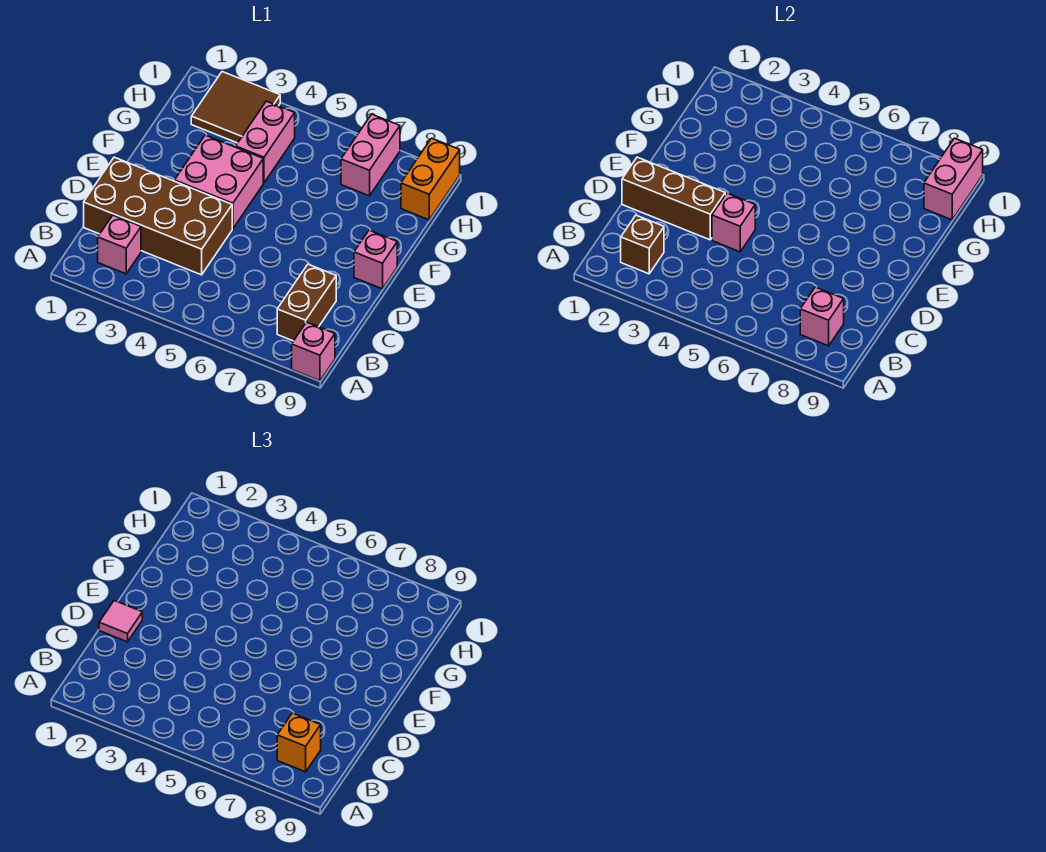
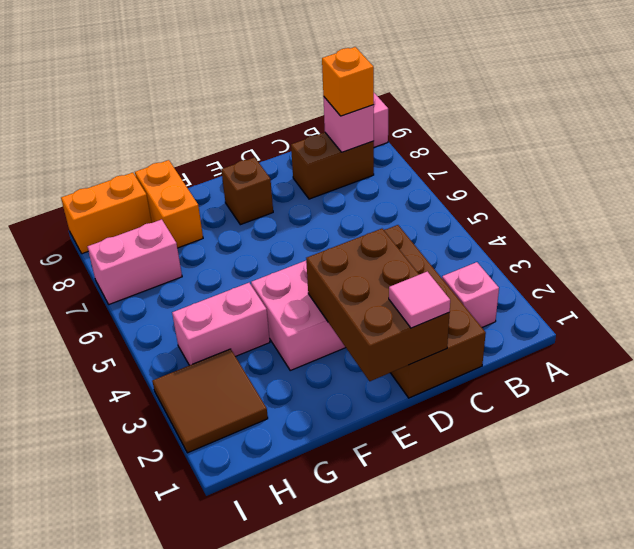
brown brick B2 level 2 -> brown brick E8 level 1
brown brick D1:D3 level 2 -> brown brick D1:E3 level 2
pink brick D4 level 2 -> none
pink brick E9 level 1 -> none
none -> orange brick G8:G9 level 1
pink brick H9:I9 level 2 -> none

